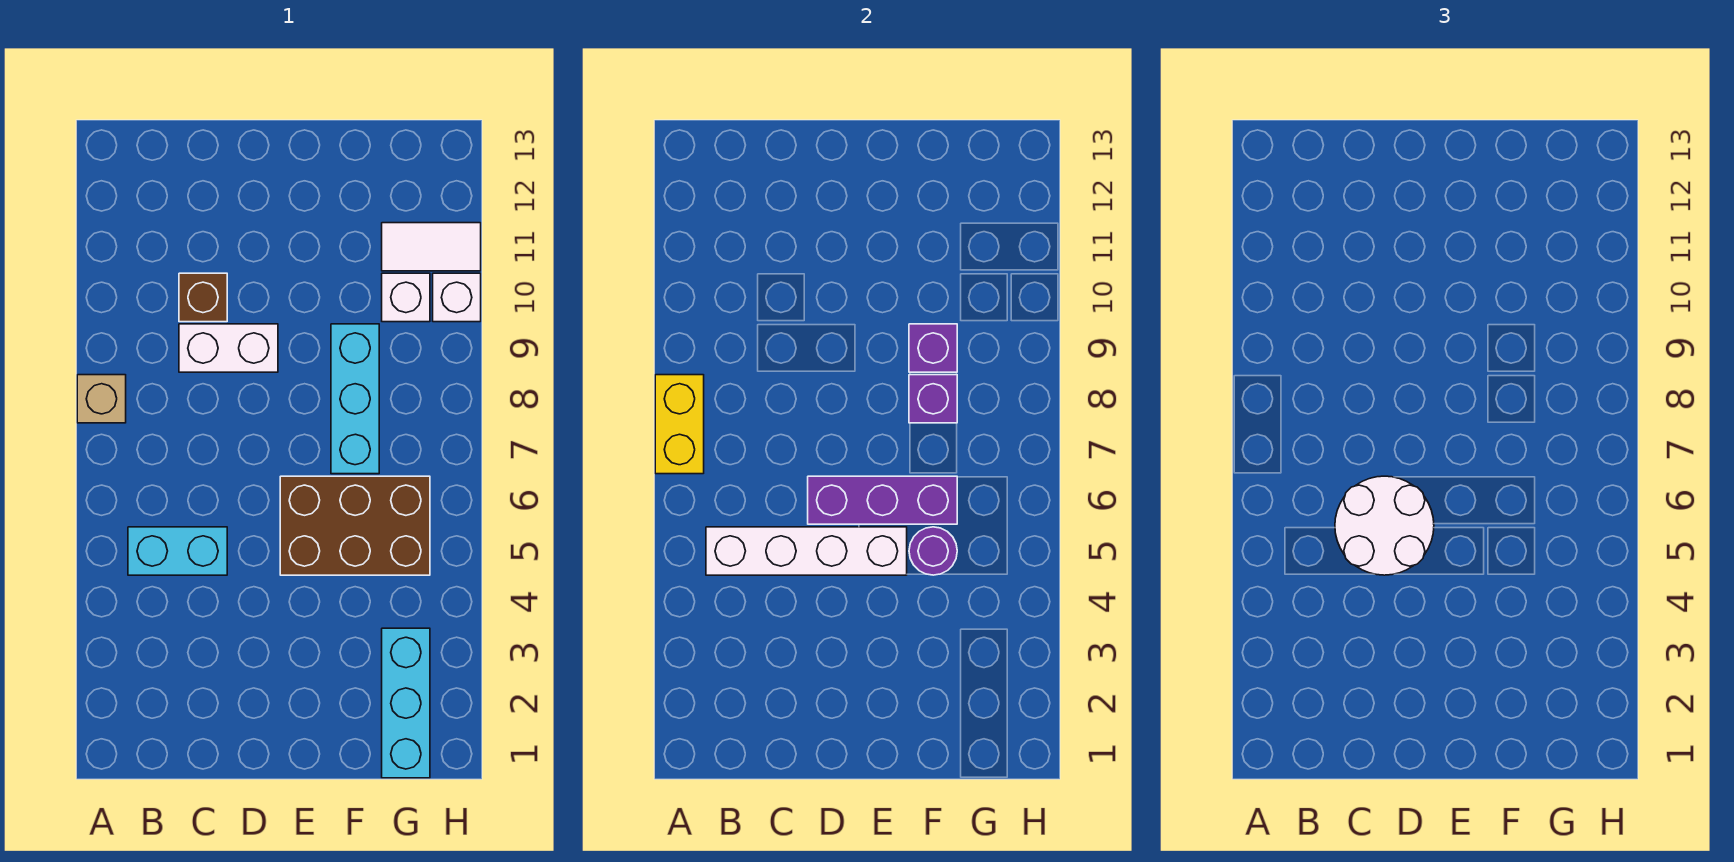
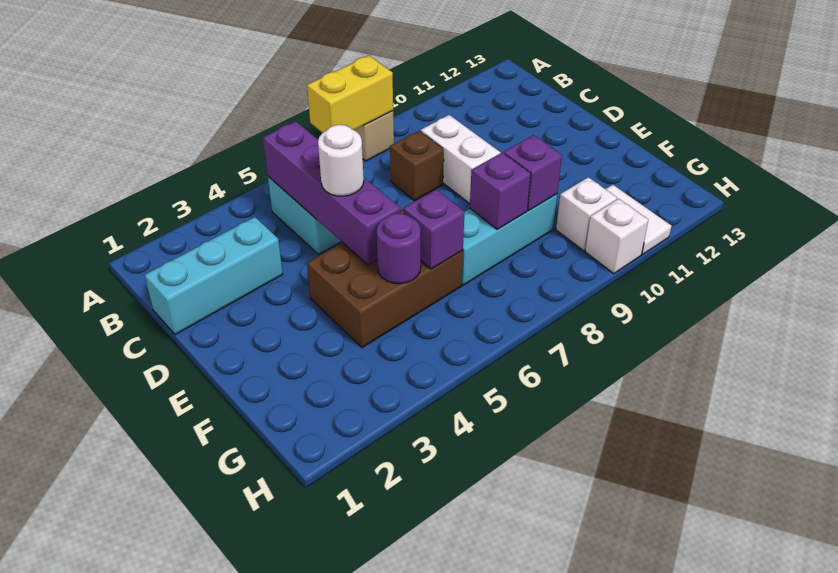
white brick B5:E5 level 2 -> purple brick B5:E5 level 2
white round brick C5:D6 level 3 -> white round brick D5 level 3
brown brick C10 level 1 -> brown brick C8 level 1
purple brick D6:F6 level 2 -> purple brick F6 level 2
brown brick E5:G6 level 1 -> brown brick E4:F6 level 1
cyan brick G1:G3 level 1 -> cyan brick C1:C3 level 1

